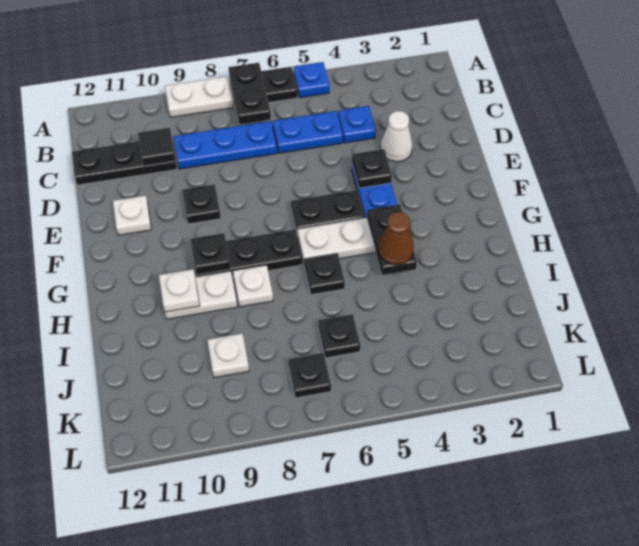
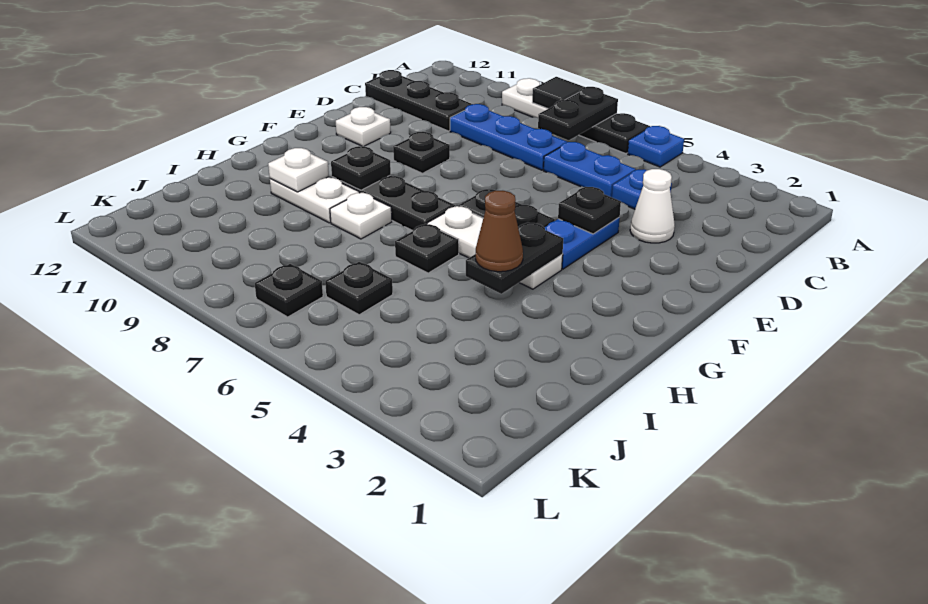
black tile C10 level 2 -> black tile A8 level 2
white plate J9 level 1 -> none

